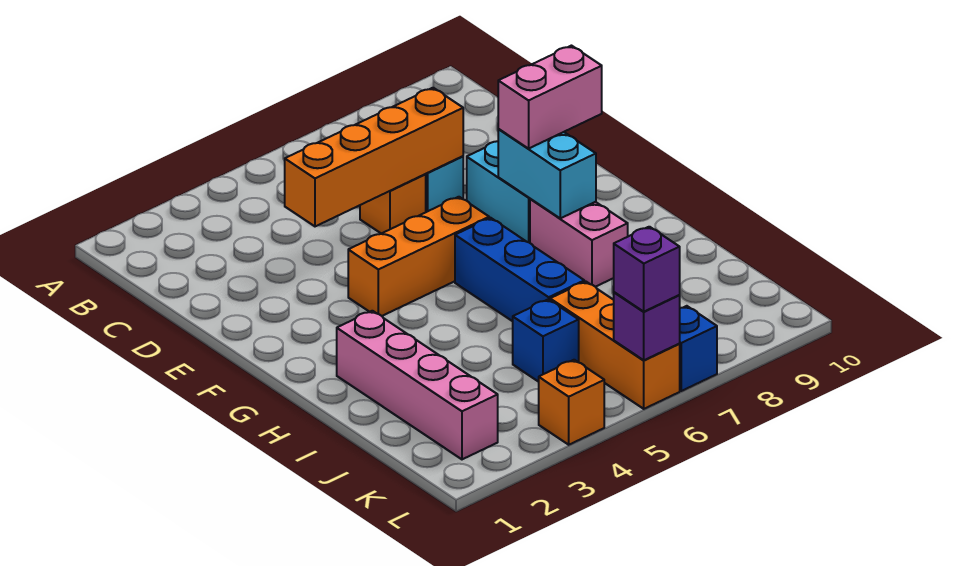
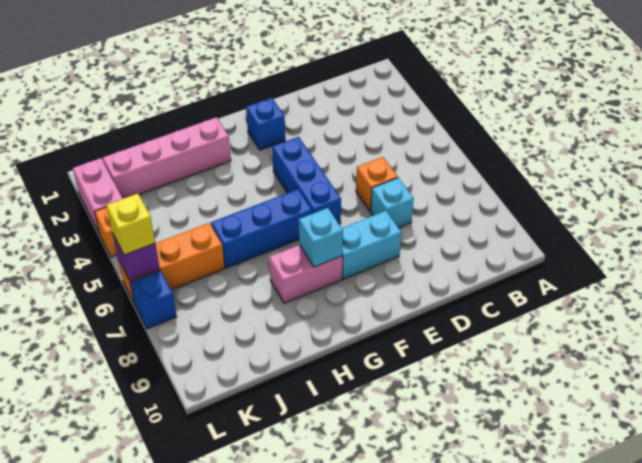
orange brick D4:D7 level 2 -> none
orange brick F4:F6 level 1 -> blue brick F4:F6 level 1
cyan brick F8:G8 level 2 -> cyan brick G8 level 2
pink brick F8:F9 level 3 -> pink brick L2:L3 level 1
blue brick J5 level 1 -> blue brick F2 level 1
purple brick L6 level 3 -> yellow brick L6 level 3

